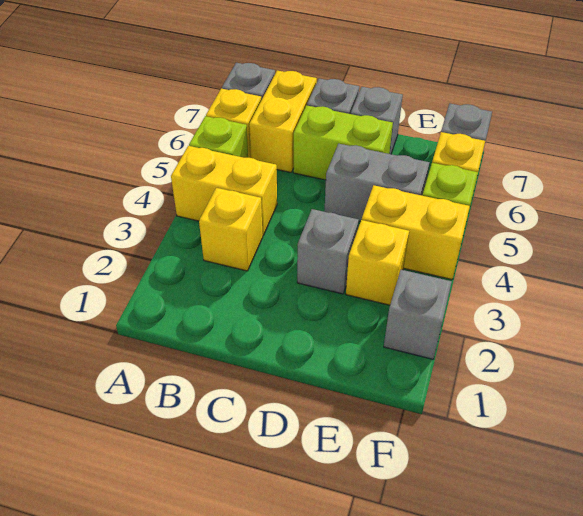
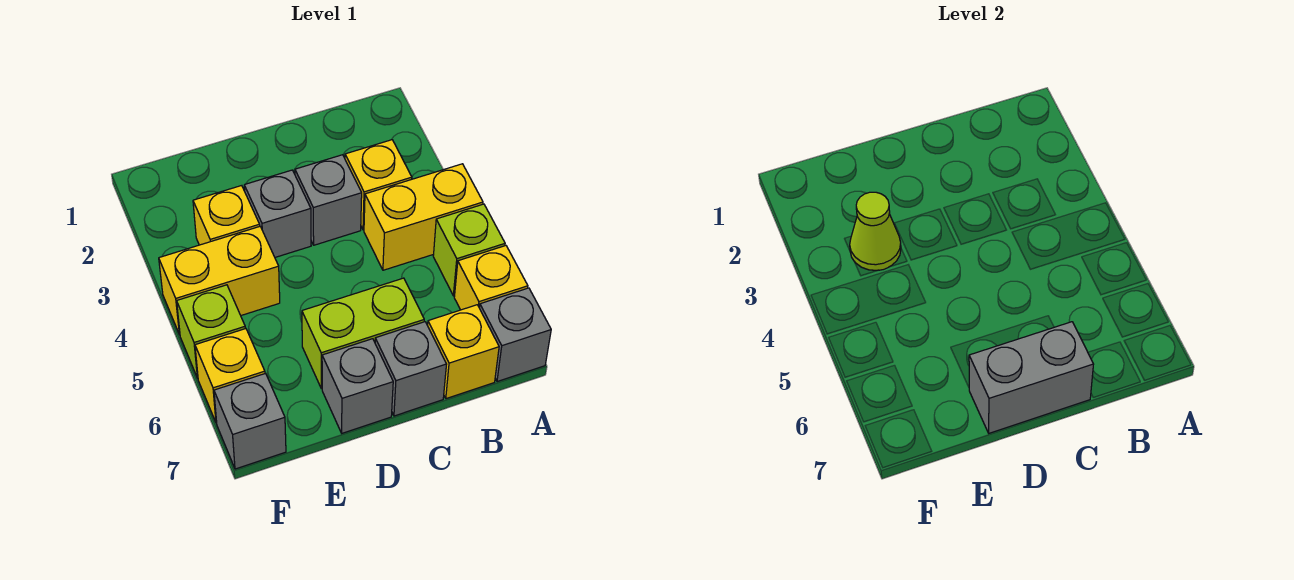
yellow brick B6:B7 level 1 -> yellow brick B7 level 1
grey brick D5:E5 level 1 -> grey brick C7:D7 level 2
none -> lime cone E3 level 2
grey brick F2 level 1 -> grey brick C3 level 1

